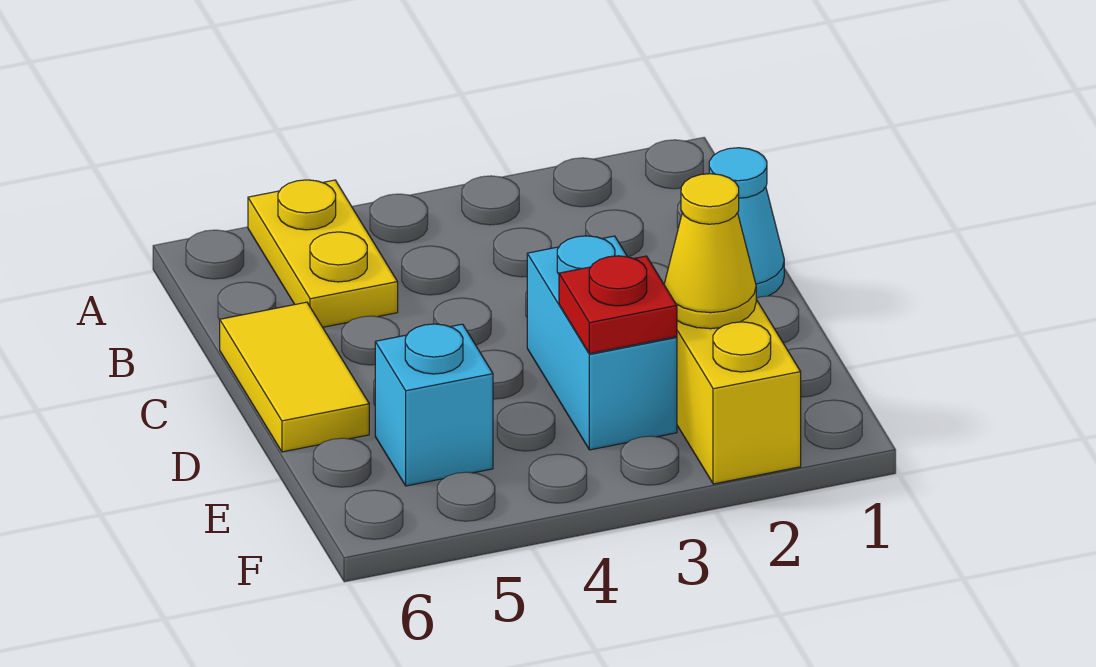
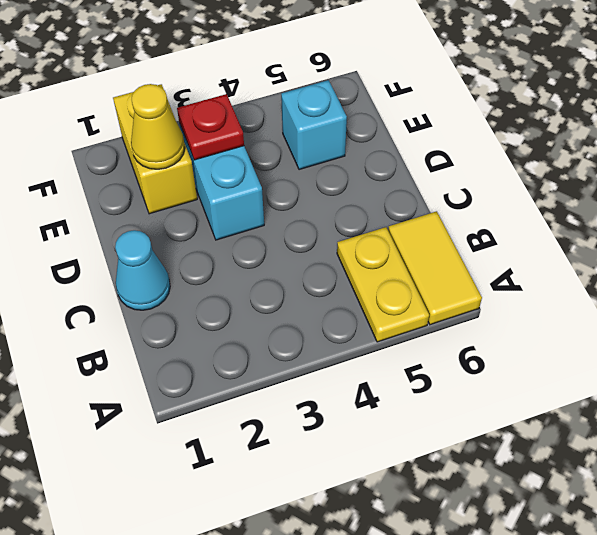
yellow tile C6:D6 level 1 -> yellow tile A6:B6 level 1

